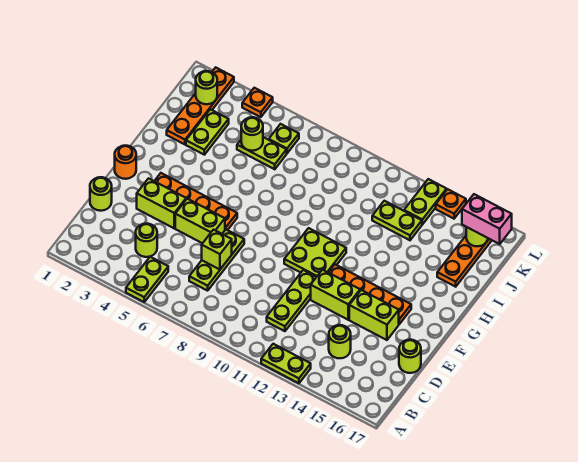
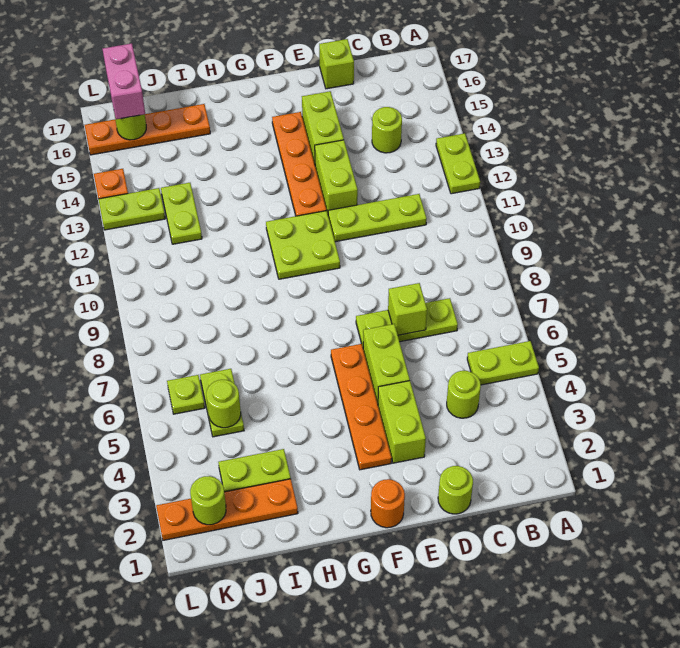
lime round brick D17 level 1 -> lime brick D17 level 1
orange plate L4 level 1 -> none

